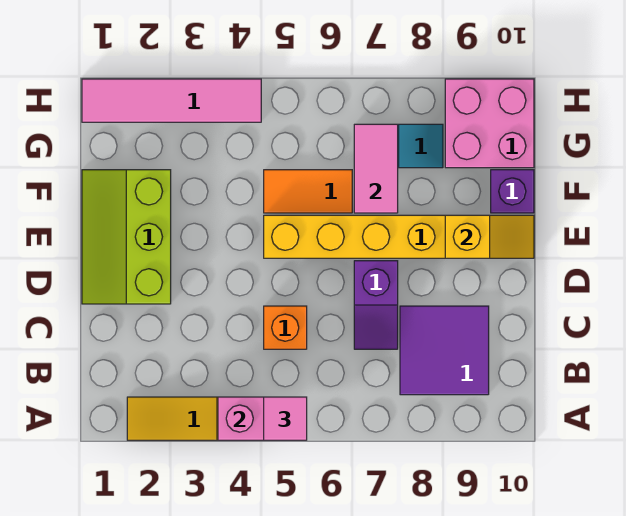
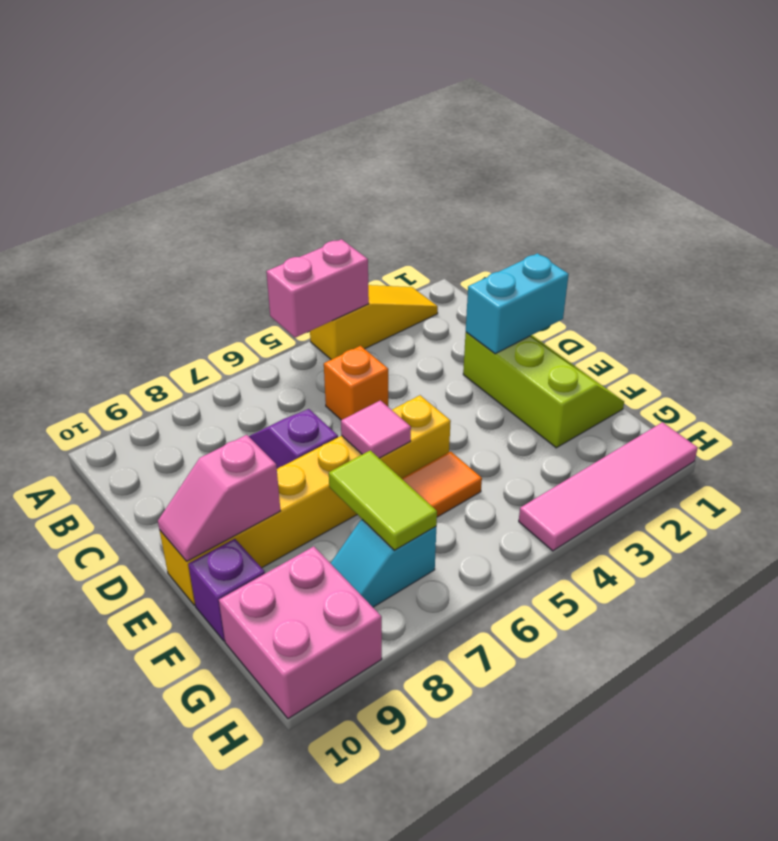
pink tile A5 level 3 -> pink tile E6 level 2
purple tile B8:C9 level 1 -> none
none -> cyan brick D1:D2 level 2
yellow slope E9:E10 level 2 top 9 -> pink slope E9:E10 level 2 top 9
pink tile F7:G7 level 2 -> lime tile F7:G7 level 2

